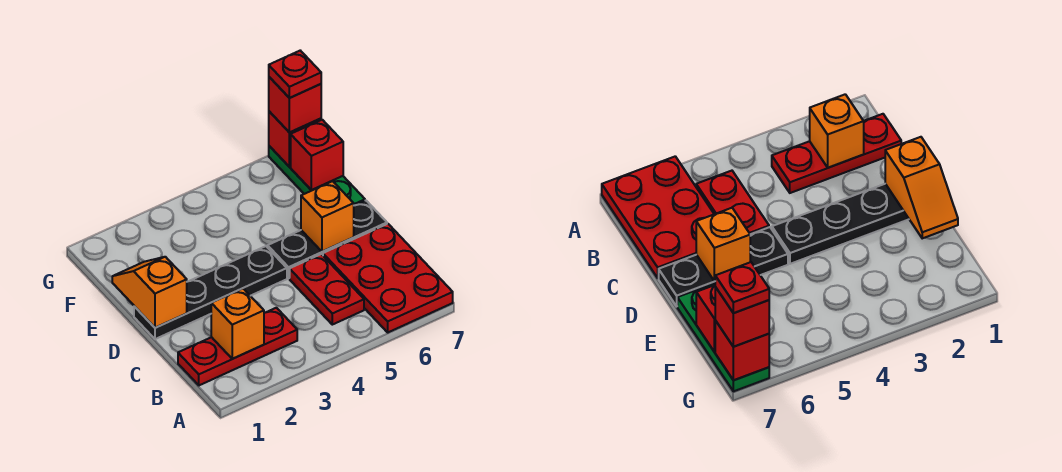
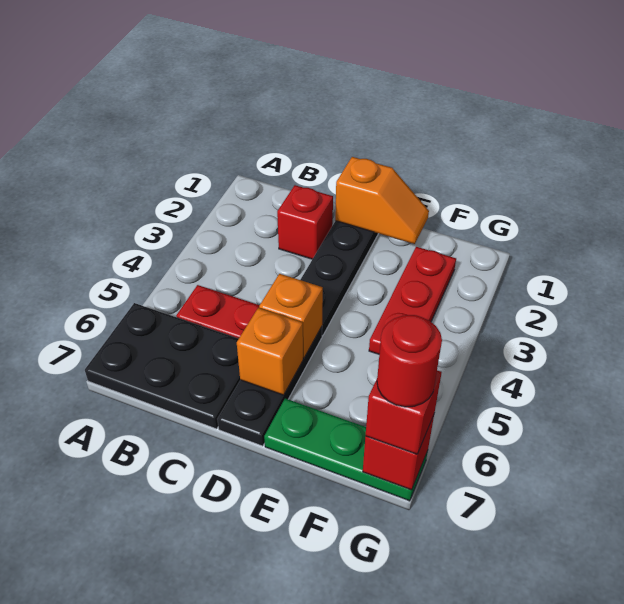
red plate A6:C7 level 1 -> black plate A6:C7 level 1
red plate B1:B3 level 1 -> red plate F2:F4 level 1
orange brick B2 level 2 -> orange brick D5 level 2
red brick F7 level 2 -> red brick C2 level 1
red plate G7 level 4 -> red round brick G7 level 4

